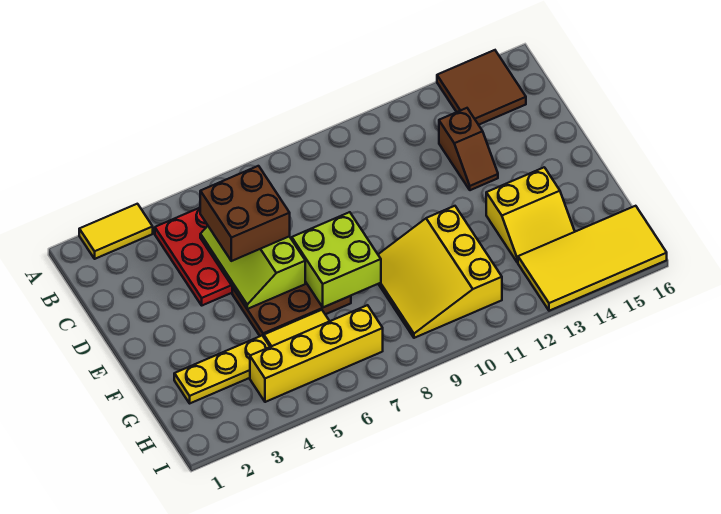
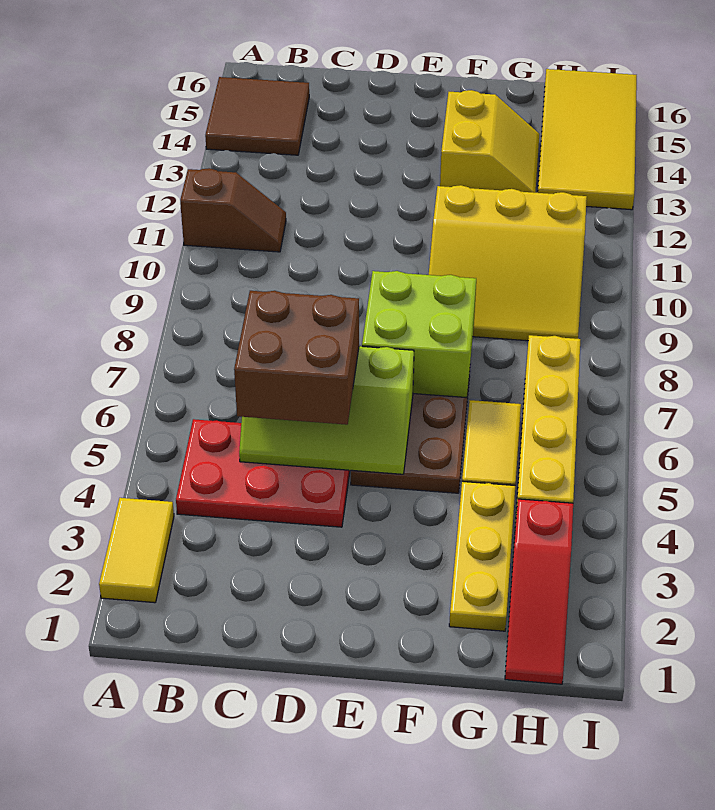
brown slope C13:D13 level 1 top C -> brown slope A11:B11 level 1 top A
none -> red slope H1:H3 level 1 top 3

